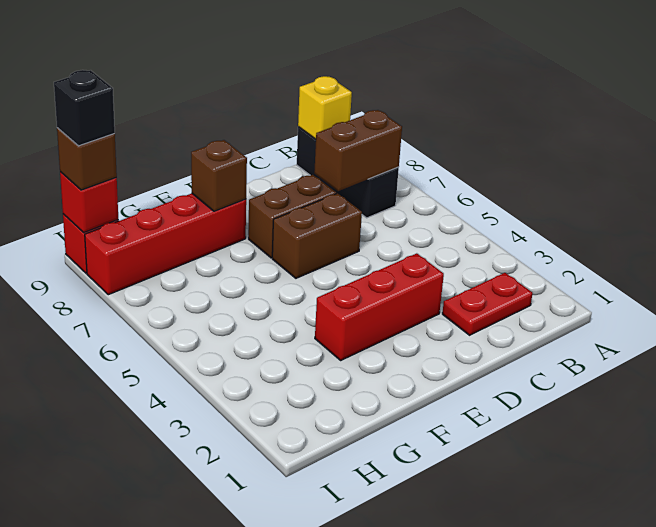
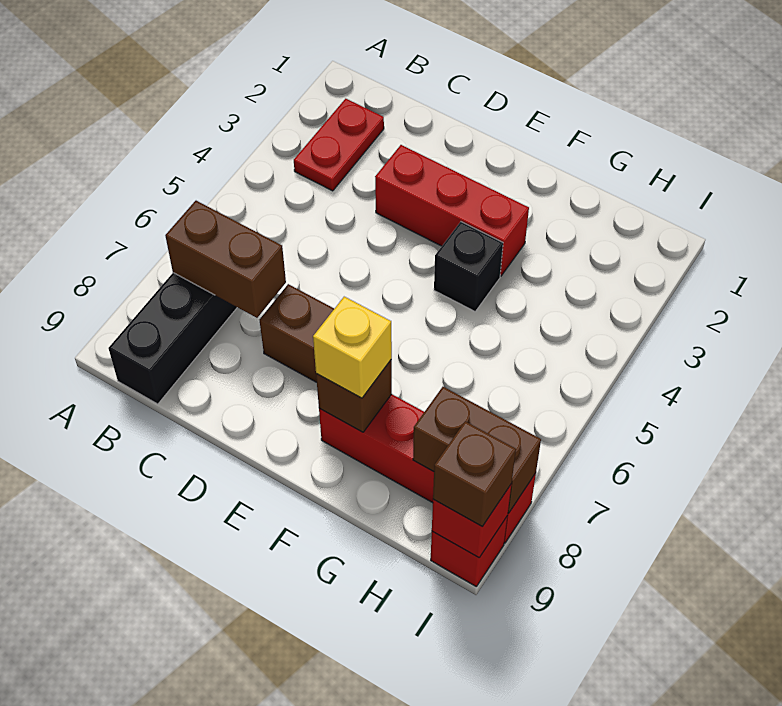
red plate B2:C2 level 1 -> red plate B2:B3 level 1
yellow brick B9 level 2 -> yellow brick F8 level 3
brown brick D6:E6 level 1 -> brown brick H8:I8 level 2
black brick I9 level 4 -> black brick F4 level 1

